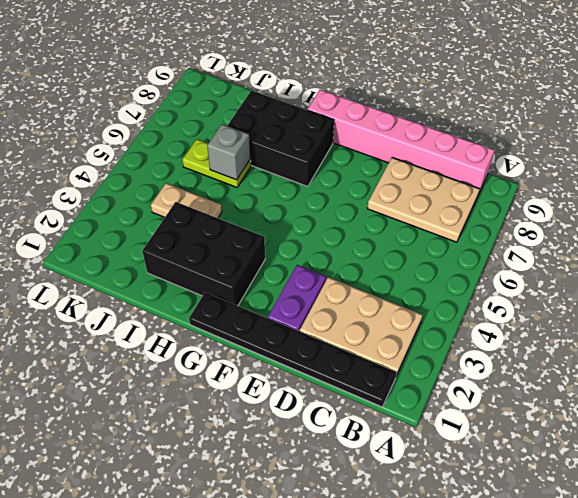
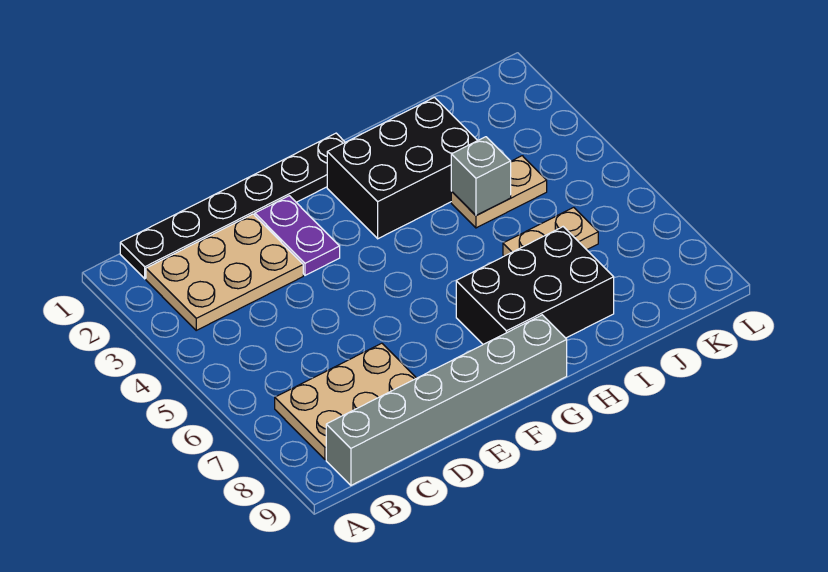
pink brick B9:G9 level 1 -> grey brick B9:G9 level 1
lime plate I6:J6 level 1 -> tan plate I6:J6 level 1
grey brick I6 level 2 -> grey brick I4 level 2

